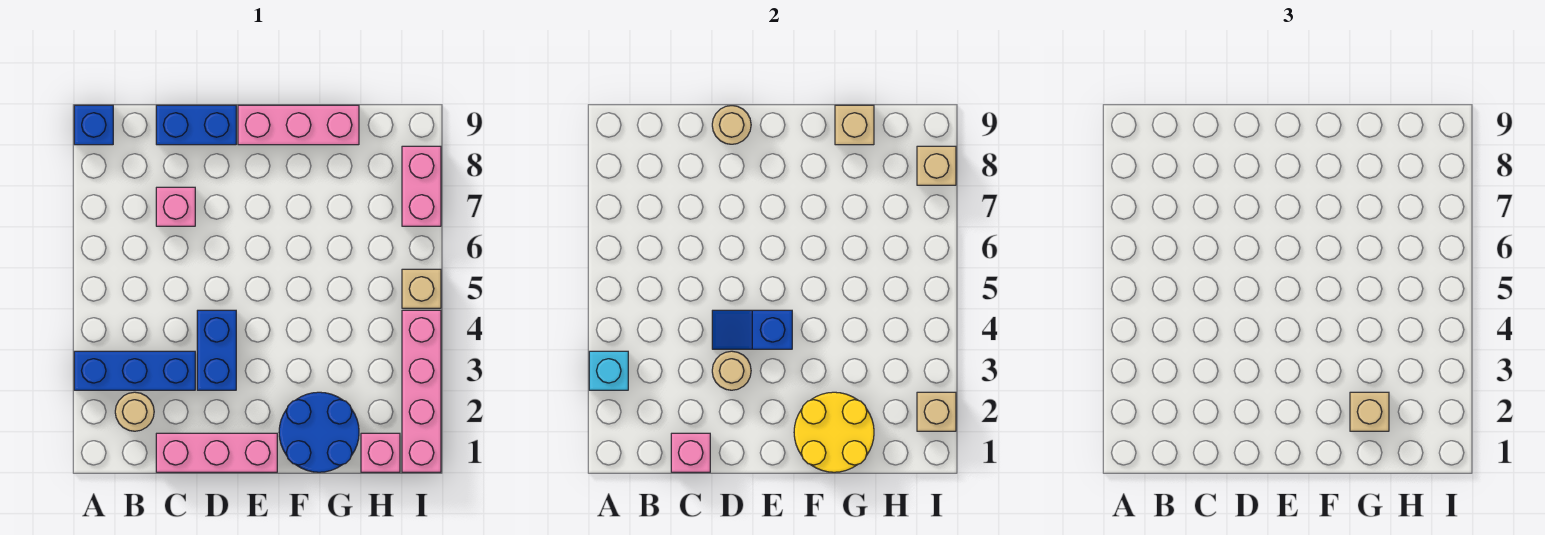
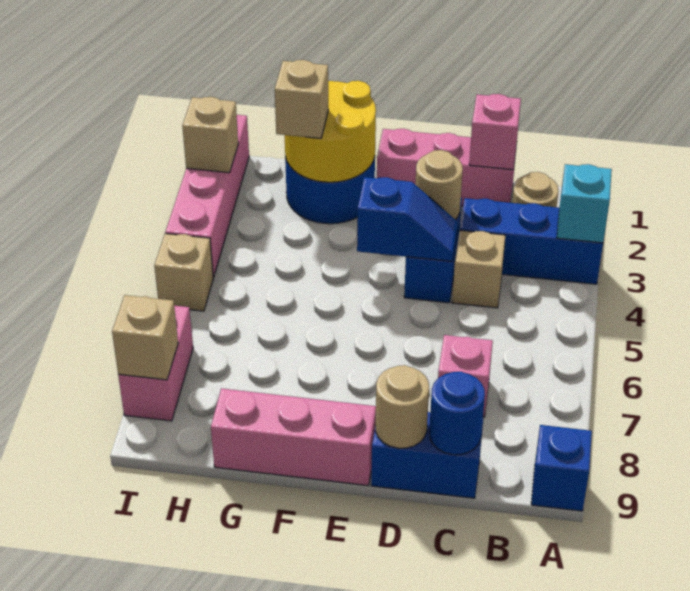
none -> blue round brick C9 level 2
tan brick G9 level 2 -> tan brick C4 level 1
pink brick H1 level 1 -> none

